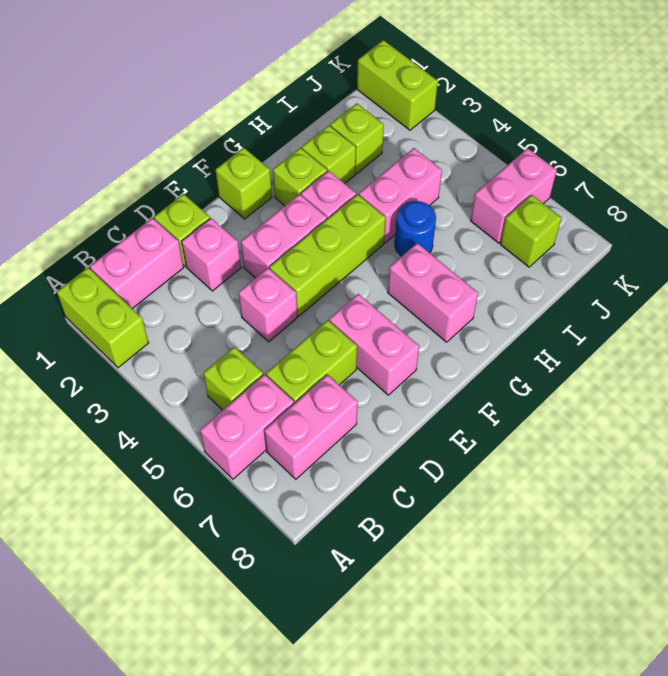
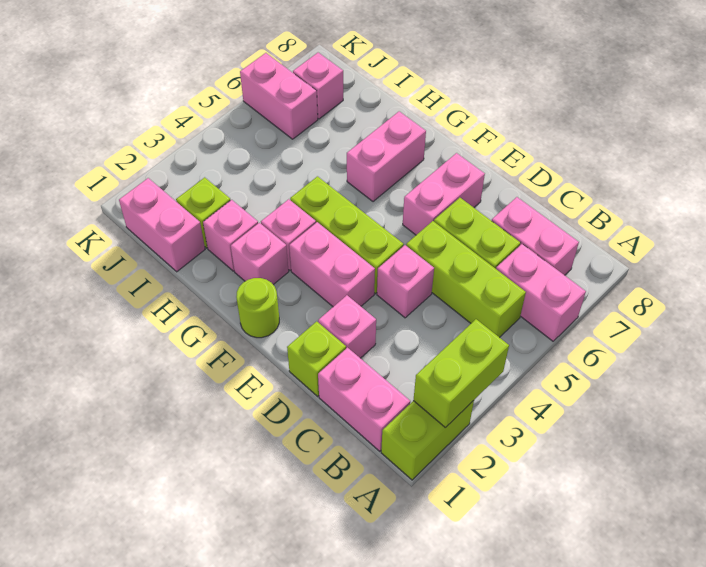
lime brick B5 level 1 -> lime brick B5:D5 level 1
lime brick F1 level 1 -> lime round brick F1 level 1
lime brick G2 level 1 -> pink brick G2 level 1
lime brick H2 level 1 -> pink brick H2 level 1
pink brick H4:I4 level 1 -> pink brick I1:J1 level 1
blue round brick H5 level 1 -> none
lime brick J7 level 1 -> pink brick J7 level 1
lime brick K1:K2 level 1 -> lime brick A2:A3 level 2

